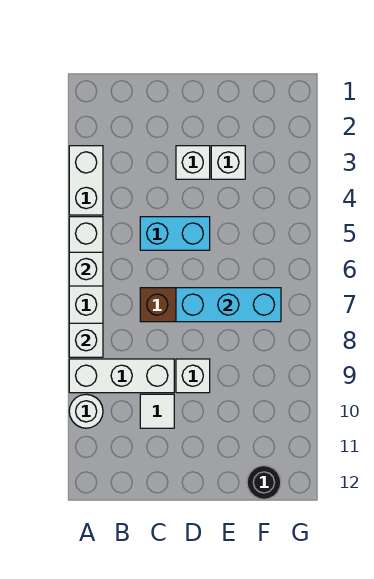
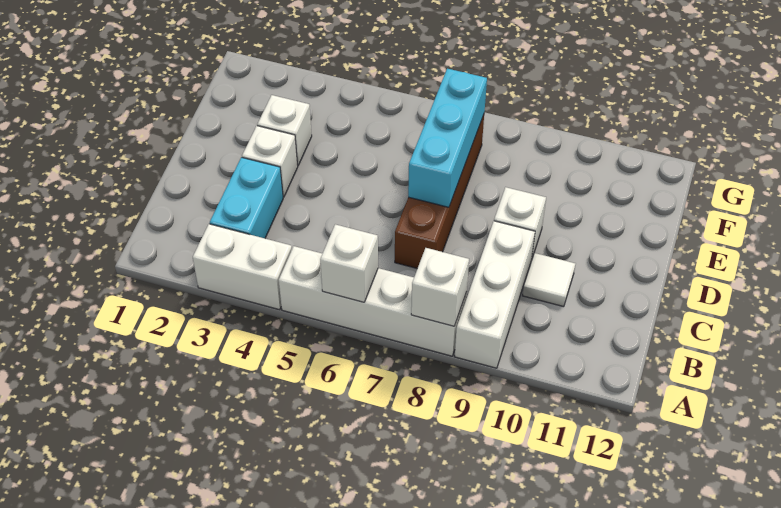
white round brick A10 level 1 -> none
cyan brick C5:D5 level 1 -> cyan brick B3:C3 level 1
black round brick F12 level 1 -> none

